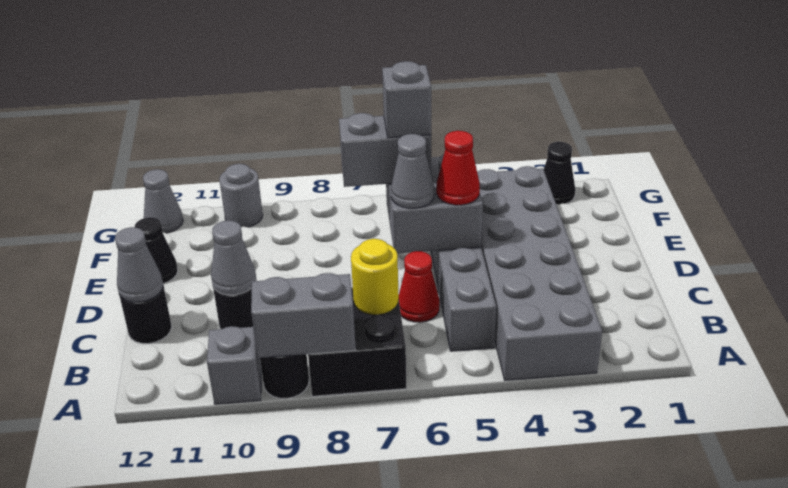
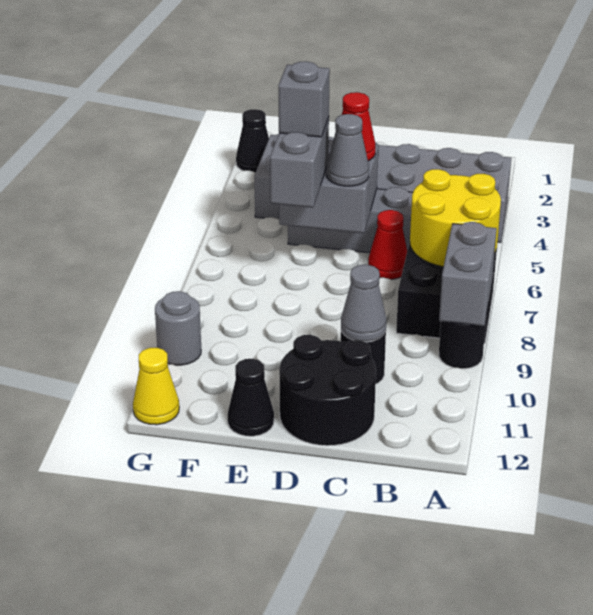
grey brick A10 level 1 -> none
yellow round brick B7 level 2 -> yellow round brick A6:B7 level 2
black round brick C12 level 1 -> black round brick C11:D12 level 1
grey cone C12 level 2 -> none
grey cone G12 level 1 -> yellow cone G12 level 1

